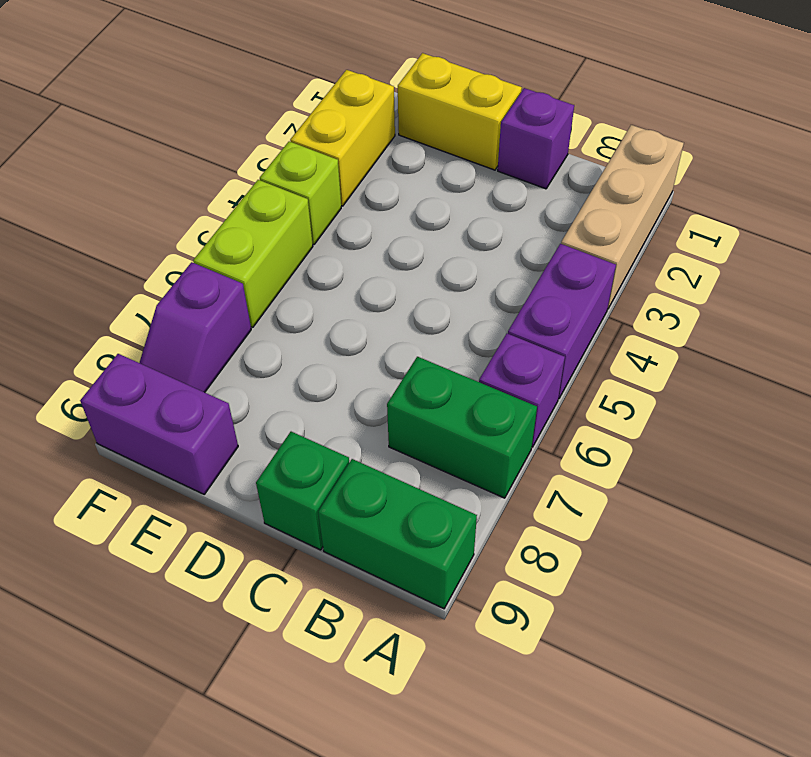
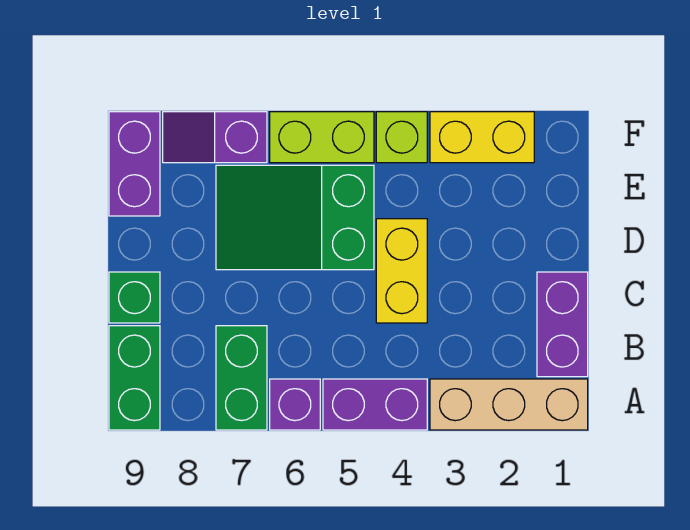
purple brick C1 level 1 -> purple brick B1:C1 level 1
yellow brick D1:E1 level 1 -> yellow brick C4:D4 level 1
none -> green slope D5:E7 level 1 top 5

